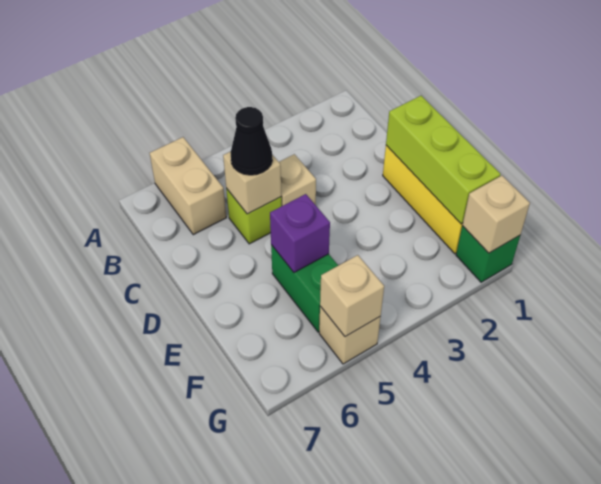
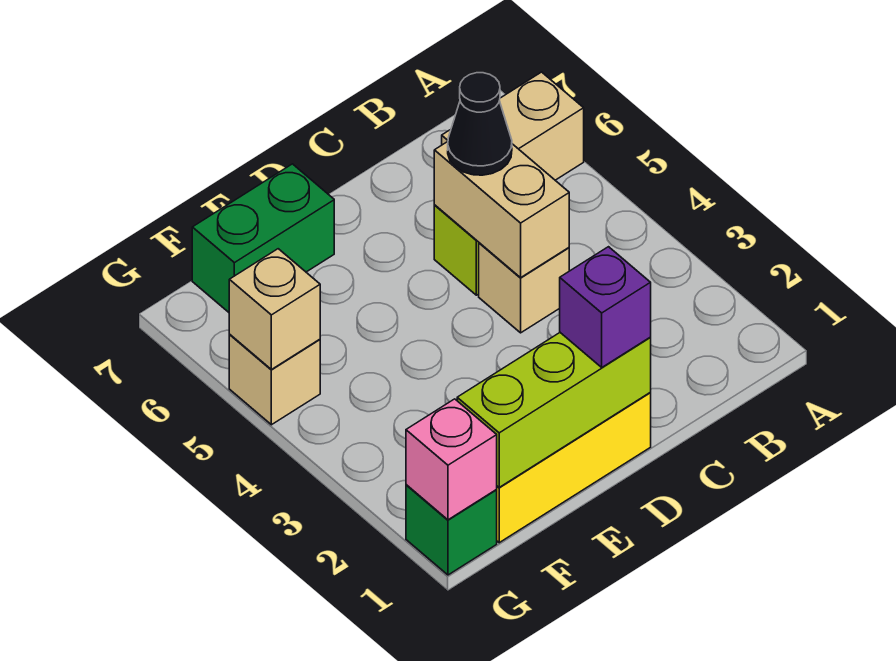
tan brick C5 level 2 -> tan brick C4:C5 level 2
green brick E5:F5 level 1 -> green brick E7:F7 level 1
purple brick E5 level 2 -> purple brick D1 level 3
tan brick G1 level 2 -> pink brick G1 level 2

